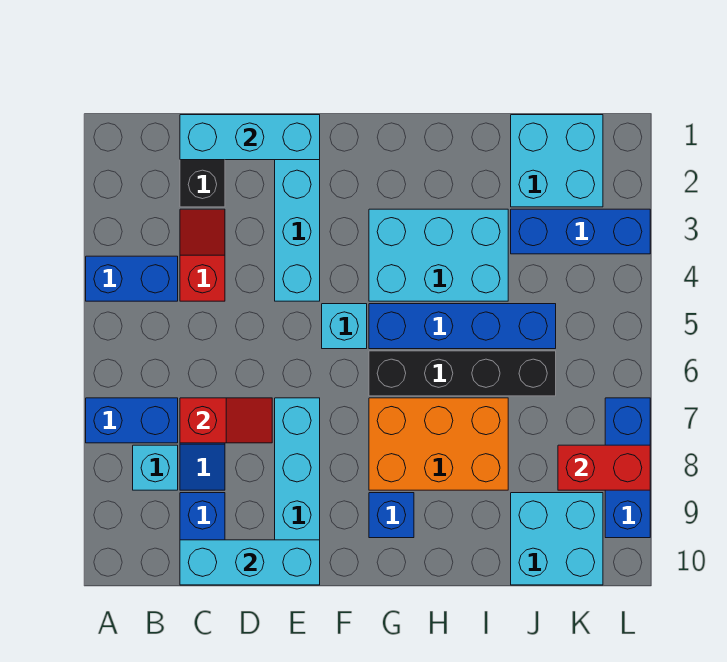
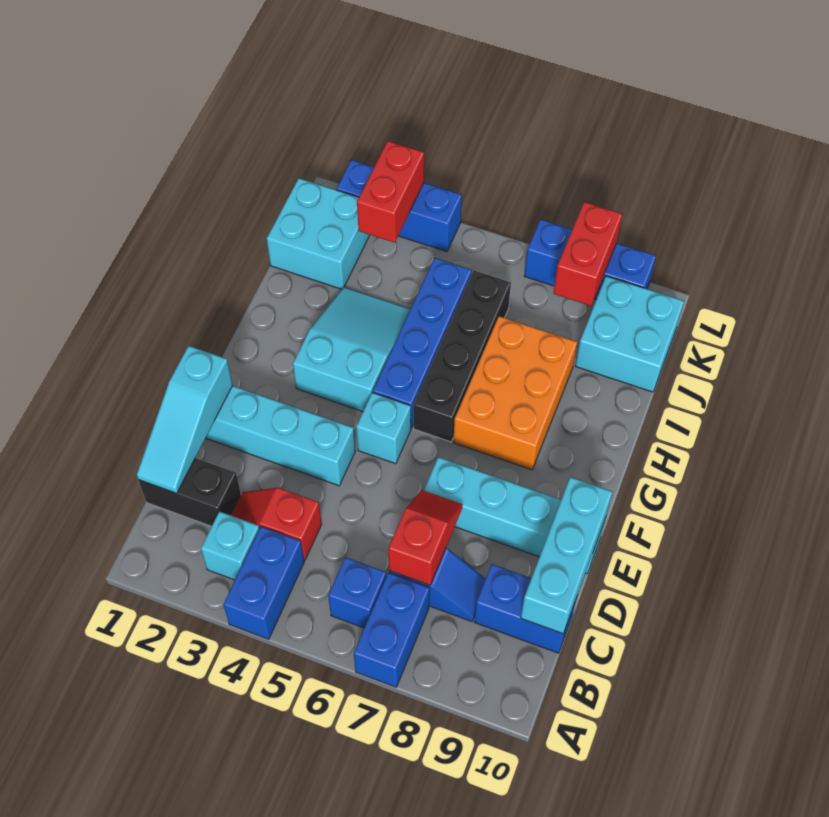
cyan brick B8 level 1 -> cyan brick B3 level 1
cyan brick C1:E1 level 2 -> cyan slope C1:E1 level 2 top E
cyan brick G3:I4 level 1 -> cyan slope G3:I4 level 1 top G
blue brick G9 level 1 -> blue brick B6 level 1
blue brick J3:L3 level 1 -> blue brick L2:L4 level 1
none -> red brick K3:L3 level 2

